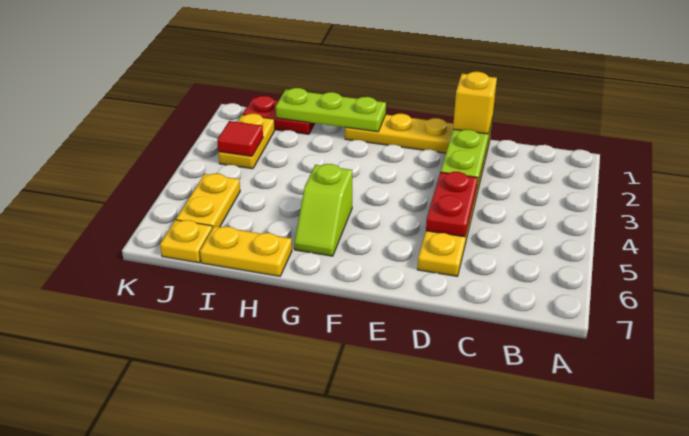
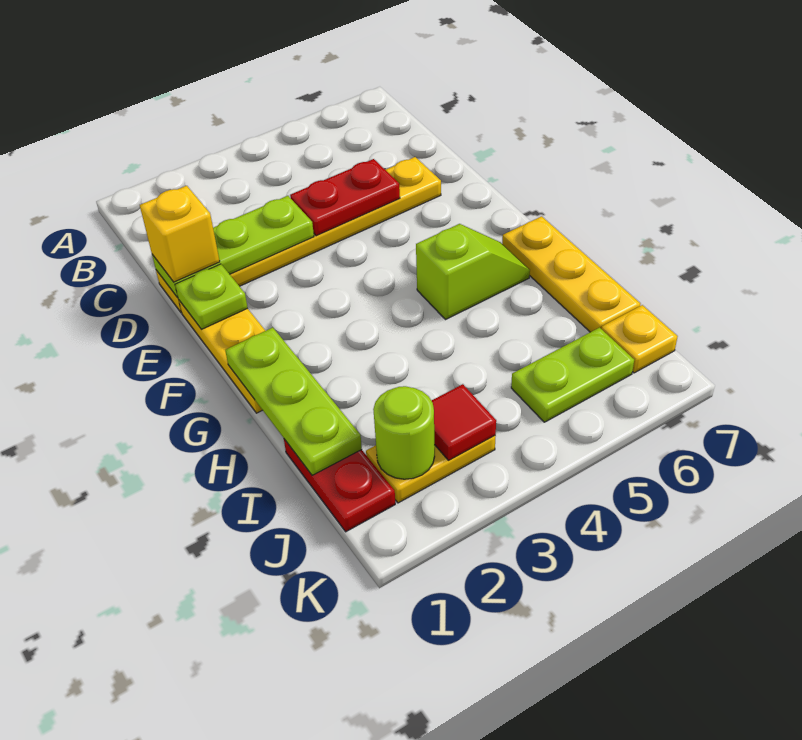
none -> lime plate E1 level 2
yellow plate H7:I7 level 1 -> yellow plate G7:I7 level 1
none -> lime round brick J2 level 2
yellow plate J5:J6 level 1 -> lime plate J5:J6 level 1

